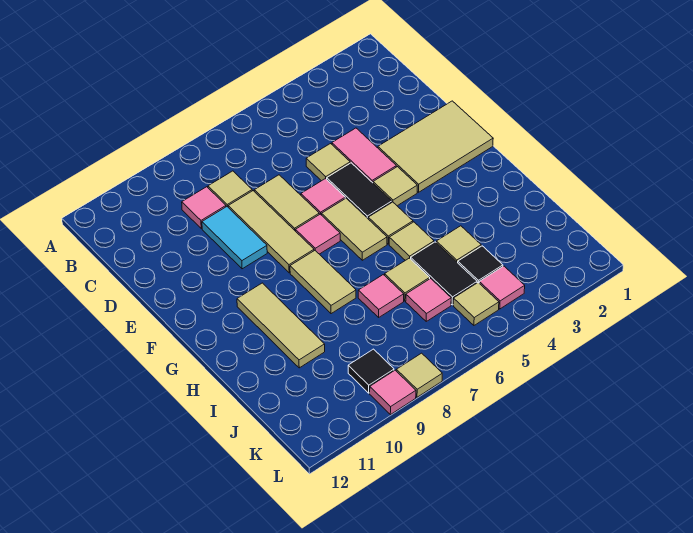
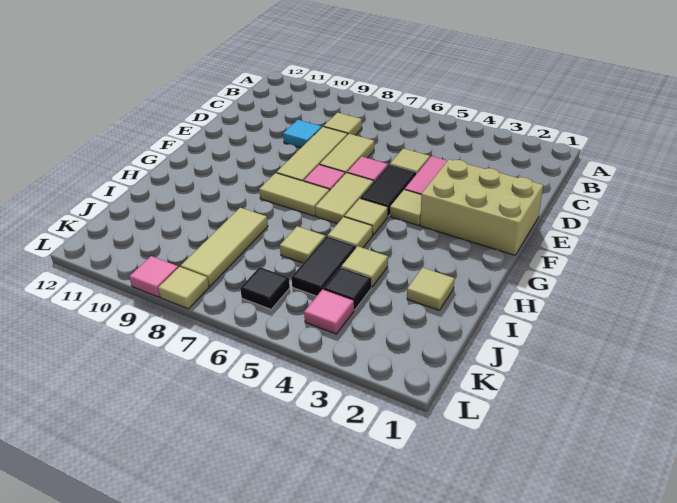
pink tile C9 level 1 -> none
cyan tile D9:E9 level 1 -> cyan tile D9 level 1
tan tile E1:F3 level 1 -> tan brick E1:F3 level 1
tan tile G8:H8 level 1 -> tan tile G7:G8 level 1
tan tile G10:I10 level 1 -> tan tile I8:K8 level 1
pink tile I7 level 1 -> none
pink tile J6 level 1 -> none
tan tile K5 level 1 -> tan tile I2 level 1
black tile K9 level 1 -> black tile K6 level 1

